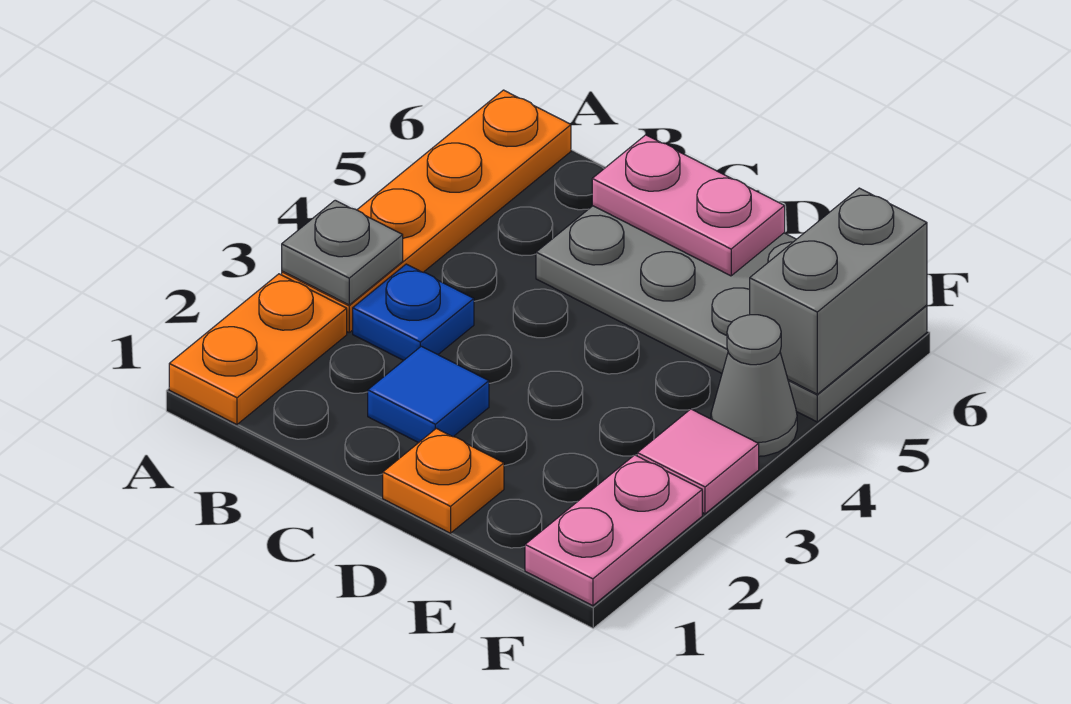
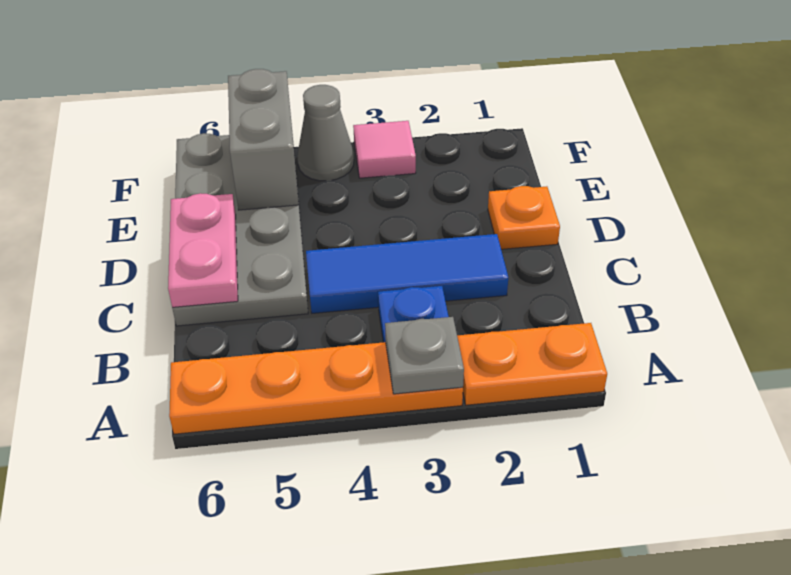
blue tile C2 level 1 -> blue tile C2:C4 level 1
pink plate F1:F2 level 1 -> none
grey brick F5:F6 level 2 -> grey brick E5:F5 level 2

